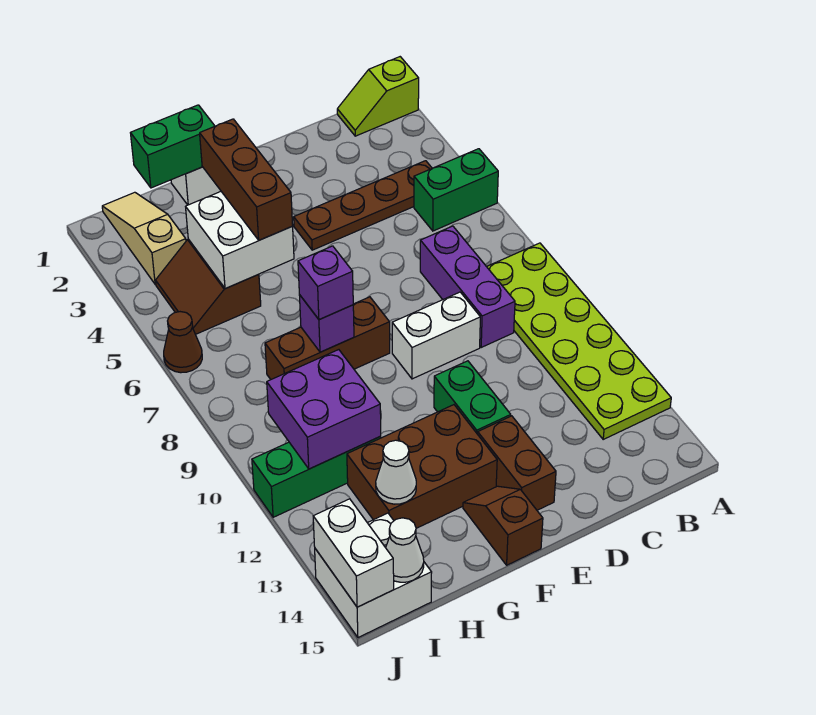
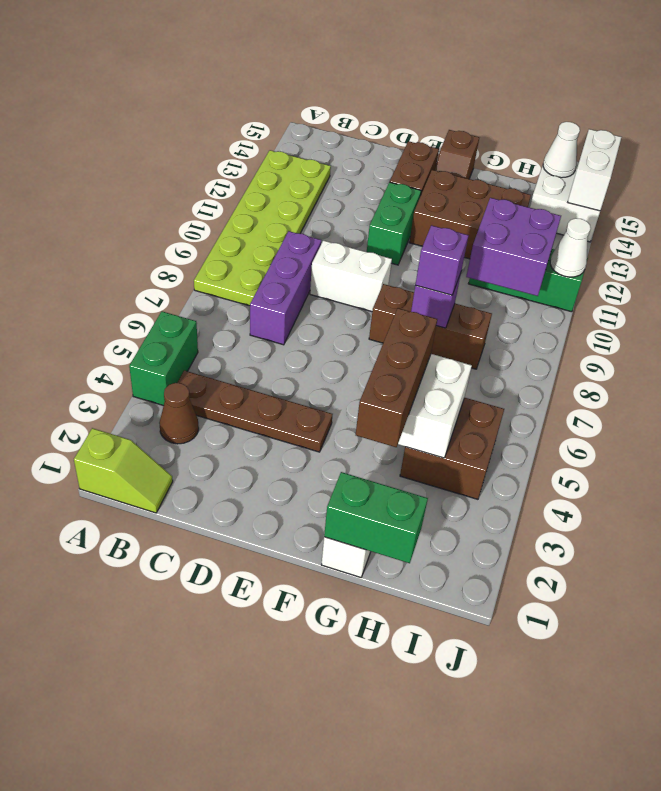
green brick A5:B5 level 1 -> green brick A4:A5 level 1
brown slope H4:I5 level 1 top H -> brown brick H4:I5 level 1
white cone H13 level 2 -> white cone J11 level 2
tan slope I1:I3 level 1 top 3 -> none
brown cone J6 level 1 -> brown cone B3 level 1

